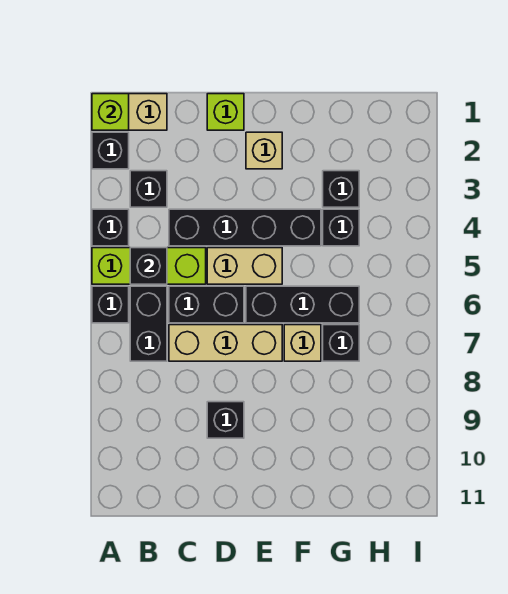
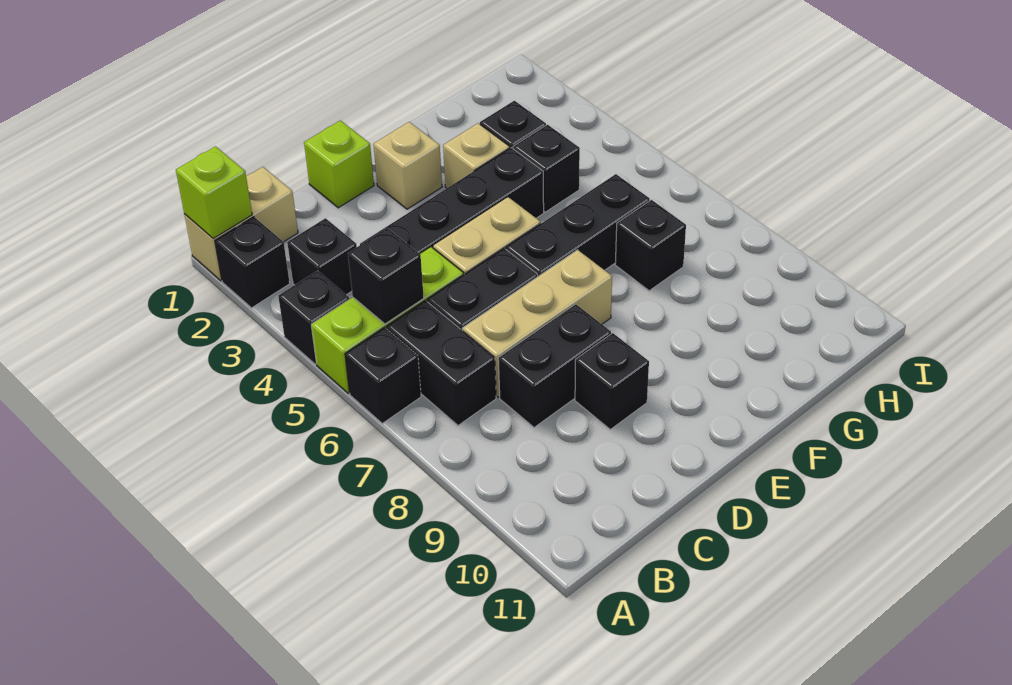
none -> black brick C8:D8 level 1
tan brick F7 level 1 -> tan brick F3 level 1

